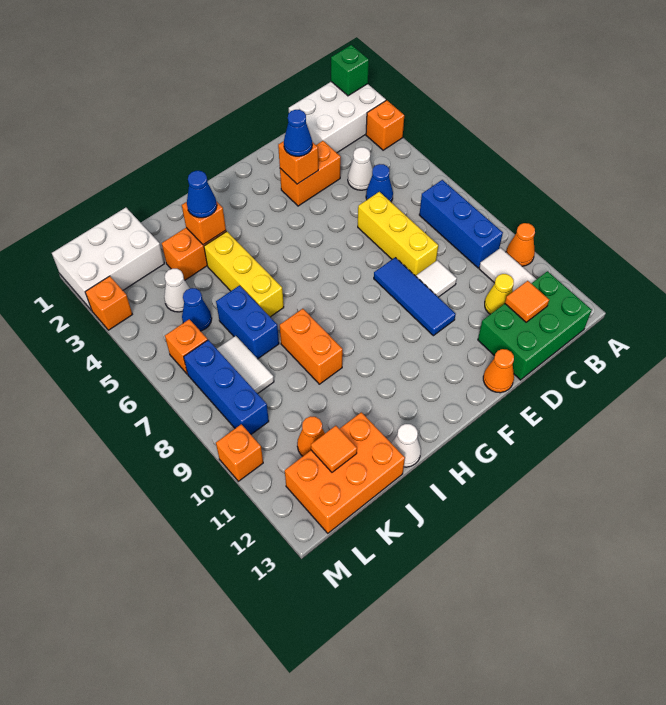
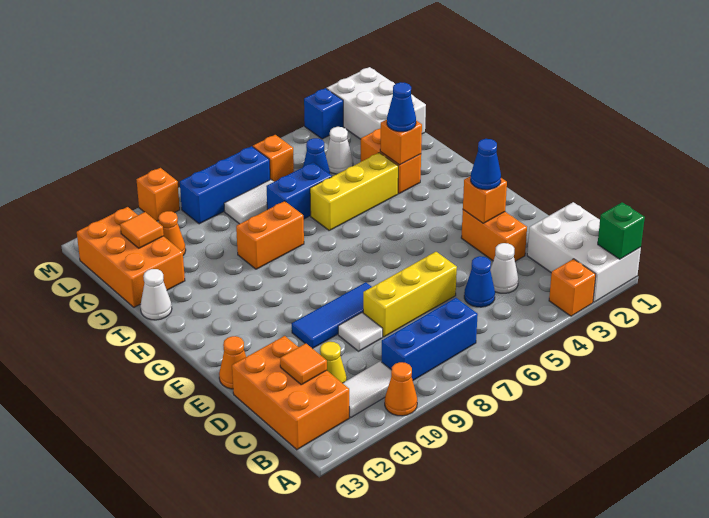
green brick B12:D13 level 1 -> orange brick B12:D13 level 1
orange brick M3 level 1 -> blue brick M3 level 1

